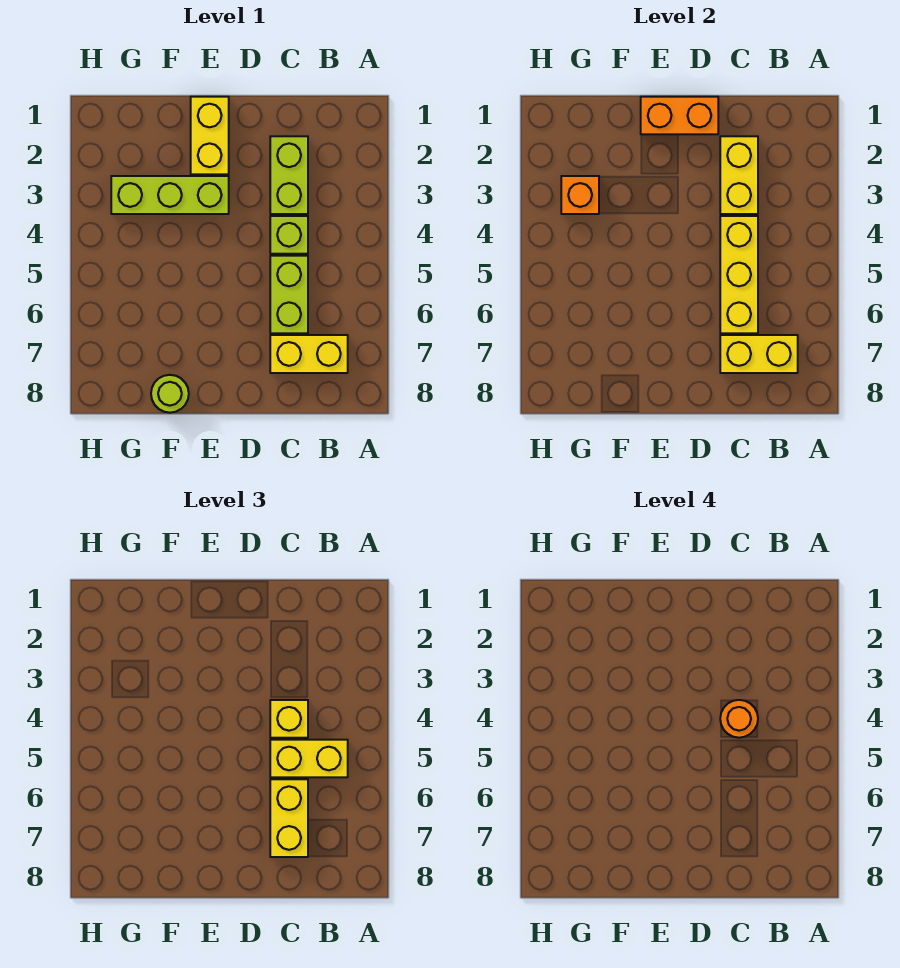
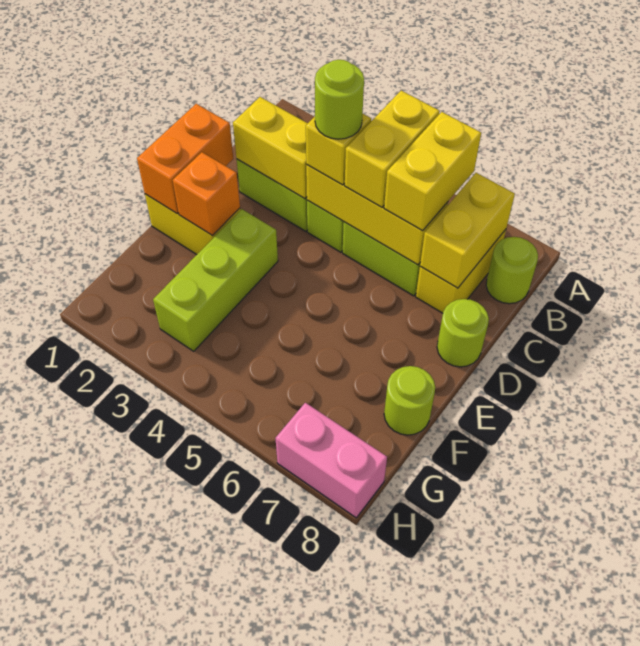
none -> lime round brick B8 level 1
orange round brick C4 level 4 -> lime round brick C4 level 4
yellow brick C6:C7 level 3 -> yellow brick B6:C6 level 3
none -> lime round brick D8 level 1
orange brick G3 level 2 -> orange brick E2 level 2
none -> pink brick H7:H8 level 1

